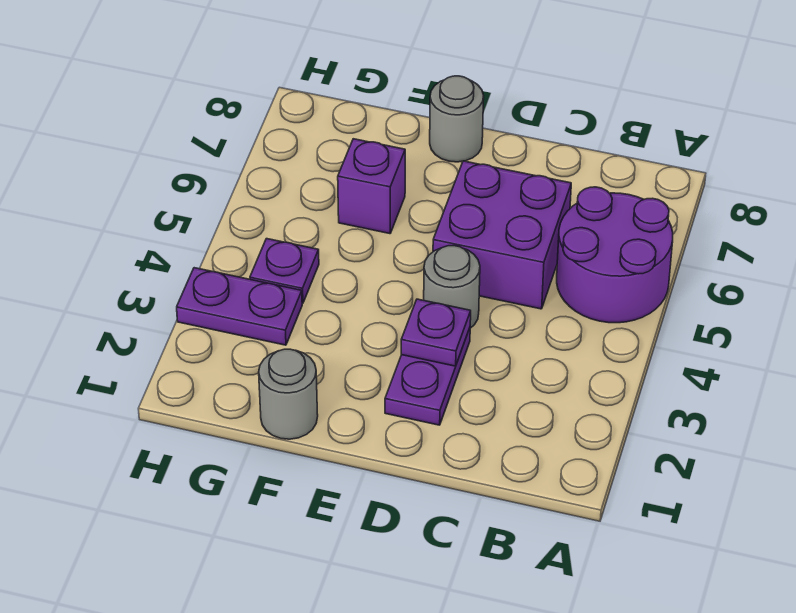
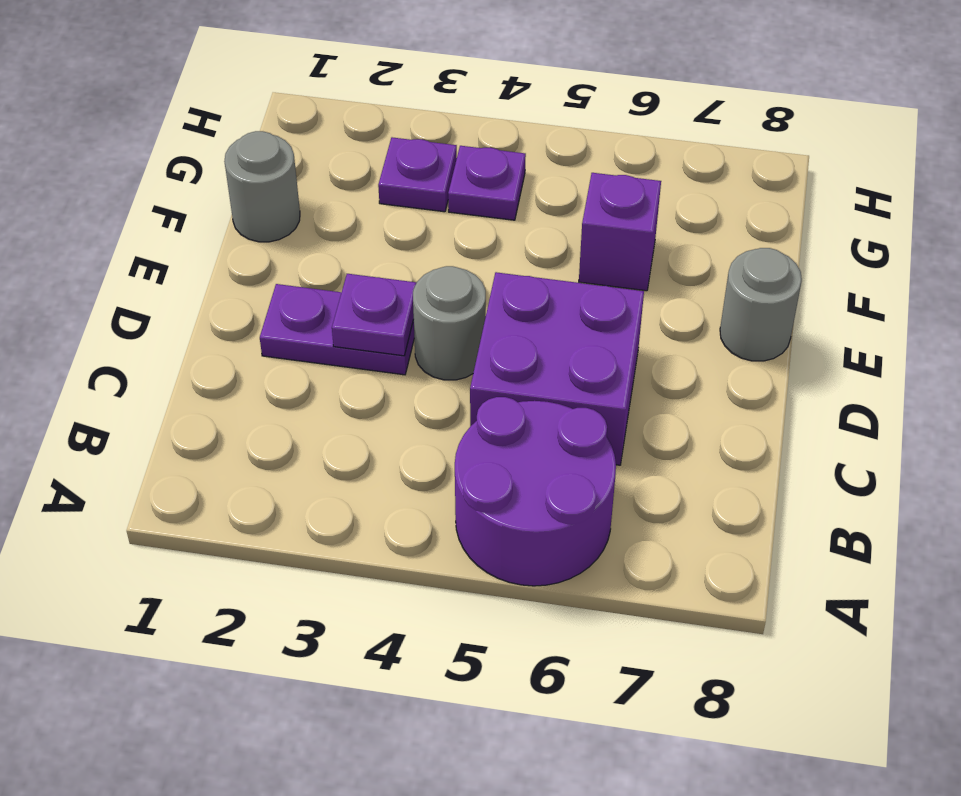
purple plate G3:H3 level 1 -> purple plate G3 level 1

